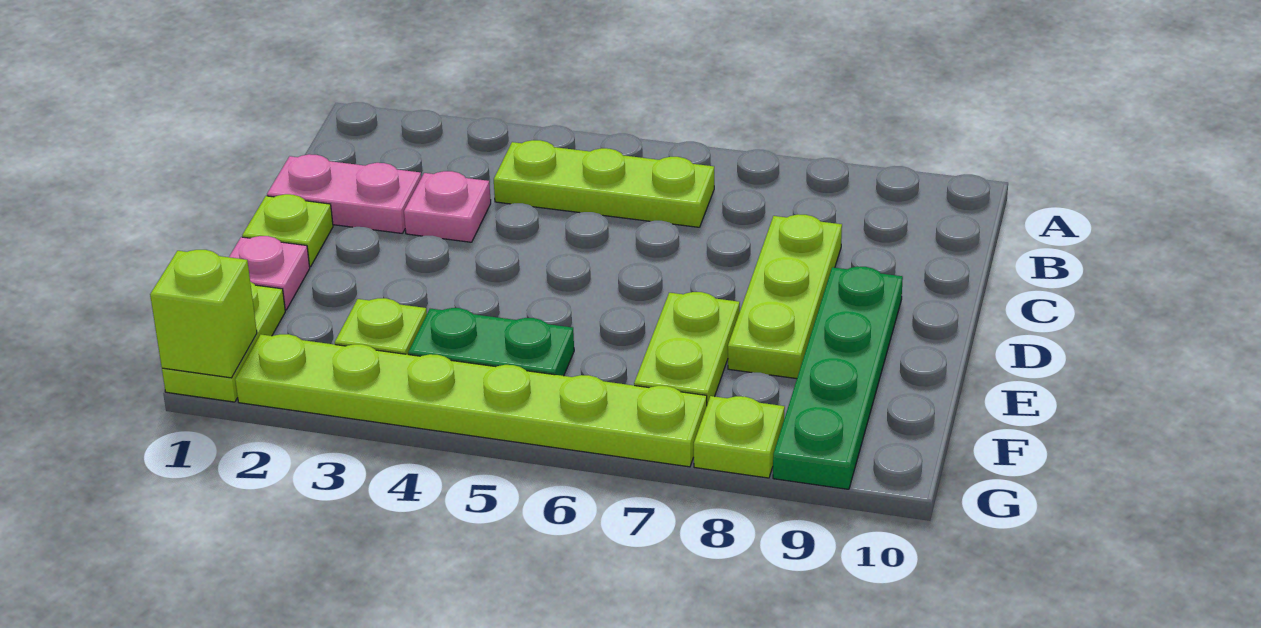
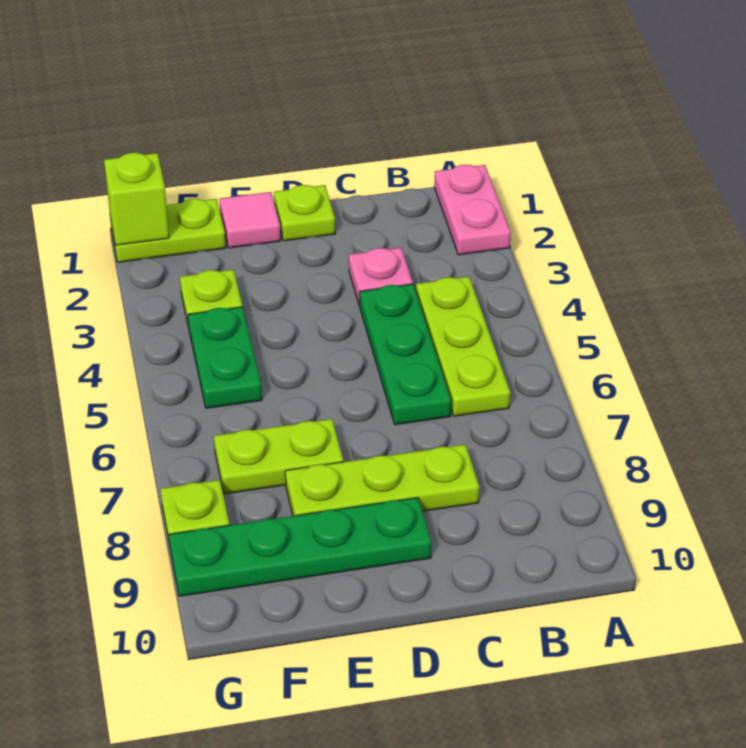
pink plate C1:C2 level 1 -> pink plate A1:A2 level 1
none -> green plate C4:C6 level 1
pink plate E1 level 1 -> pink tile E1 level 1
lime plate G2:G7 level 1 -> none

